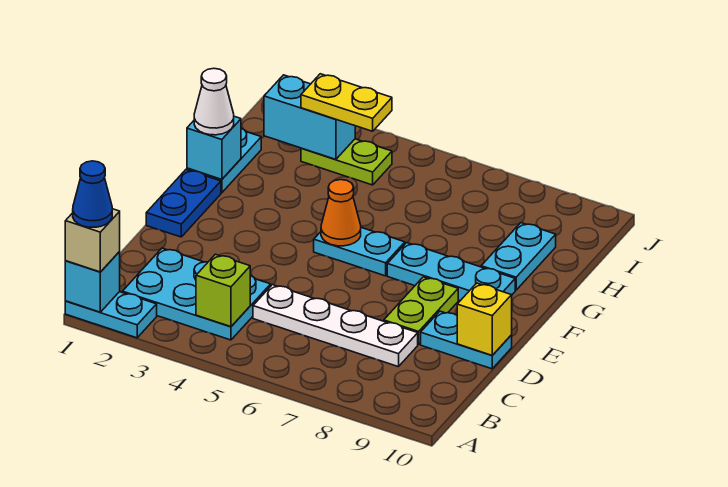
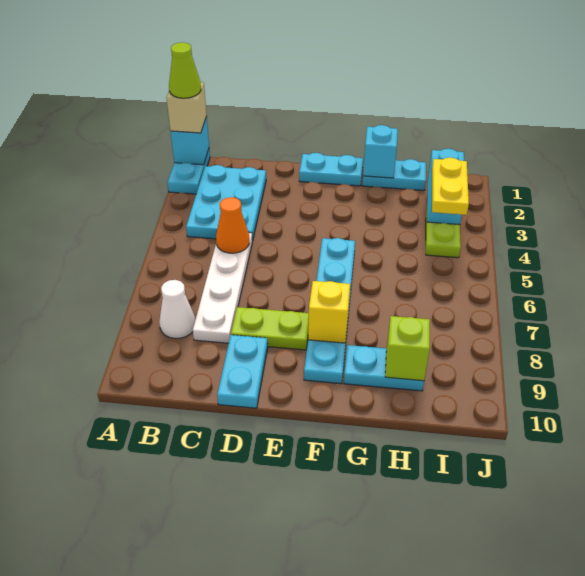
blue cone A1 level 4 -> lime cone A1 level 4
lime brick B4 level 2 -> lime brick H9 level 2
yellow brick D10 level 2 -> yellow brick F8 level 2
blue plate E1:F1 level 1 -> cyan plate E1:F1 level 1
orange cone F5 level 2 -> orange cone C5 level 2
white cone G1 level 3 -> white cone B8 level 1

